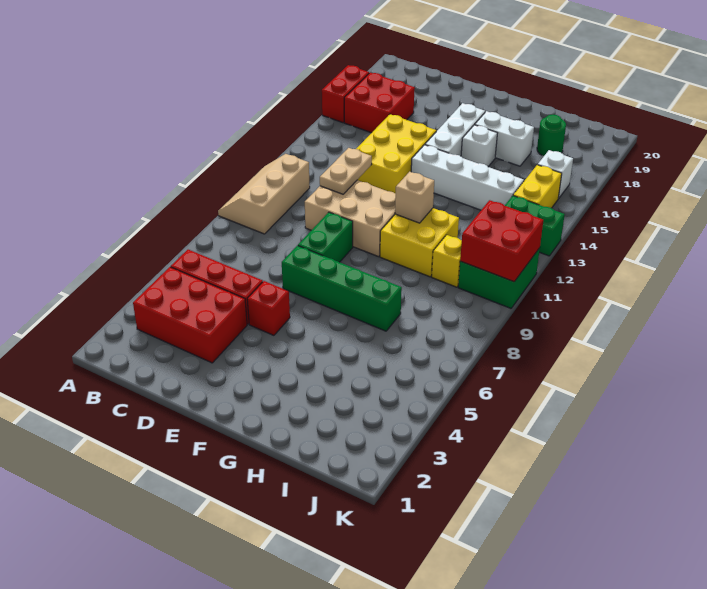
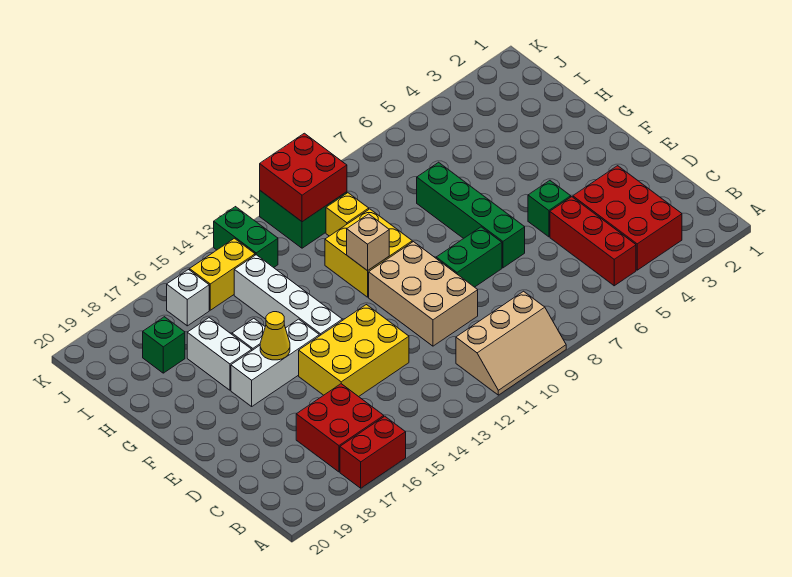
tan plate D11:D12 level 2 -> none
red brick E5 level 1 -> green brick E5 level 1
none -> yellow cone F16 level 2
green round brick I18 level 1 -> green brick I18 level 1

